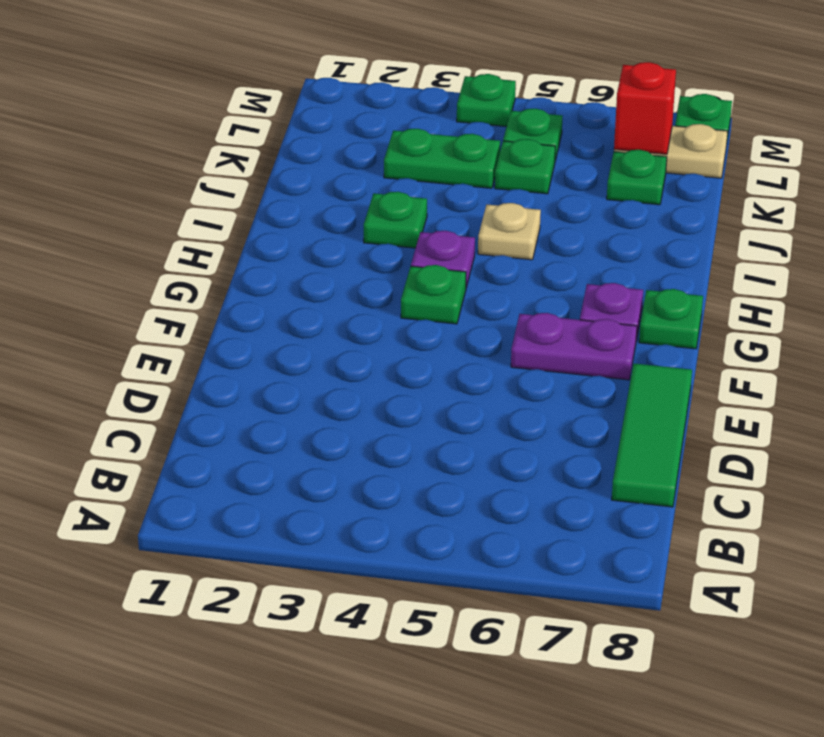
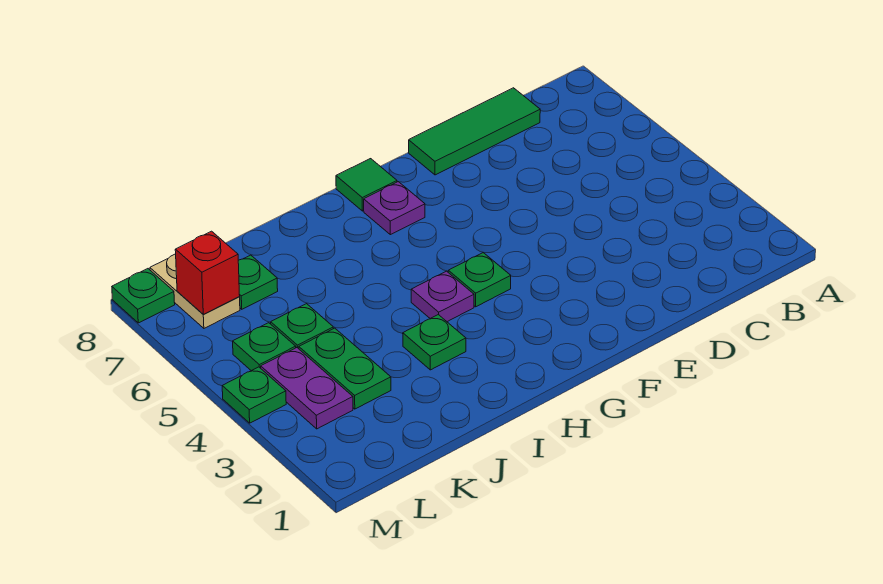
purple plate F6:F7 level 1 -> purple plate L3:L4 level 1
green plate G8 level 1 -> green tile G8 level 1
tan plate I5 level 1 -> none

